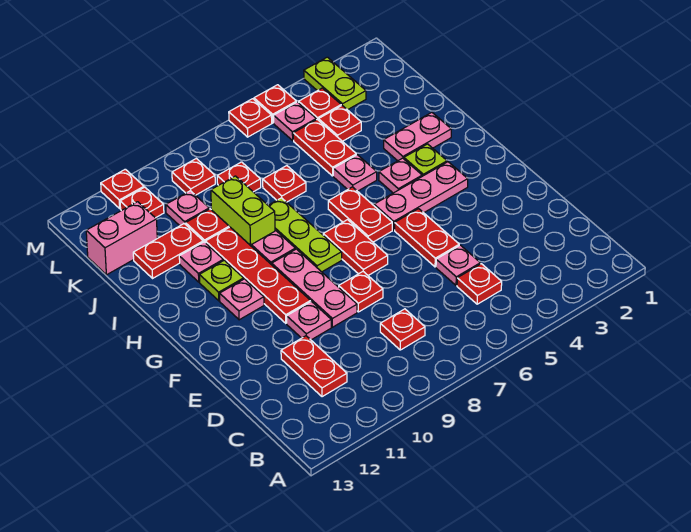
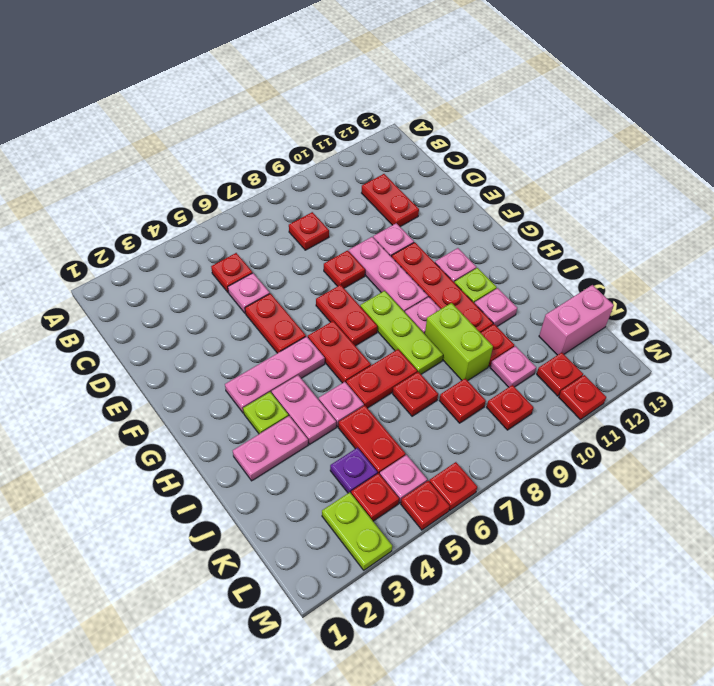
pink plate H4 level 1 -> pink plate H4:I4 level 1
red plate J11:J12 level 1 -> red plate I6:I7 level 1
red plate K4 level 1 -> purple plate K4 level 1

